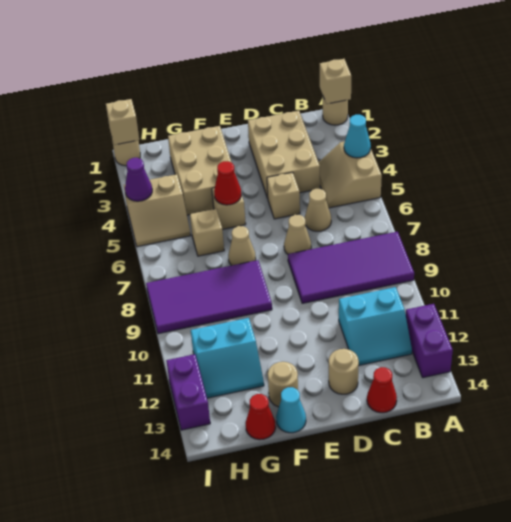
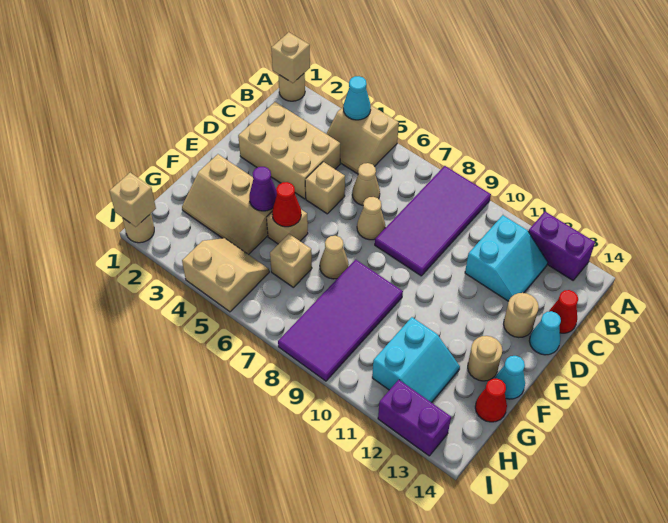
none -> cyan cone D14 level 1
tan brick F2:G4 level 1 -> tan slope F2:G4 level 1 top F
tan slope H4:I5 level 1 top 4 -> tan slope H4:I5 level 1 top I
purple cone I4 level 2 -> purple cone F4 level 2

